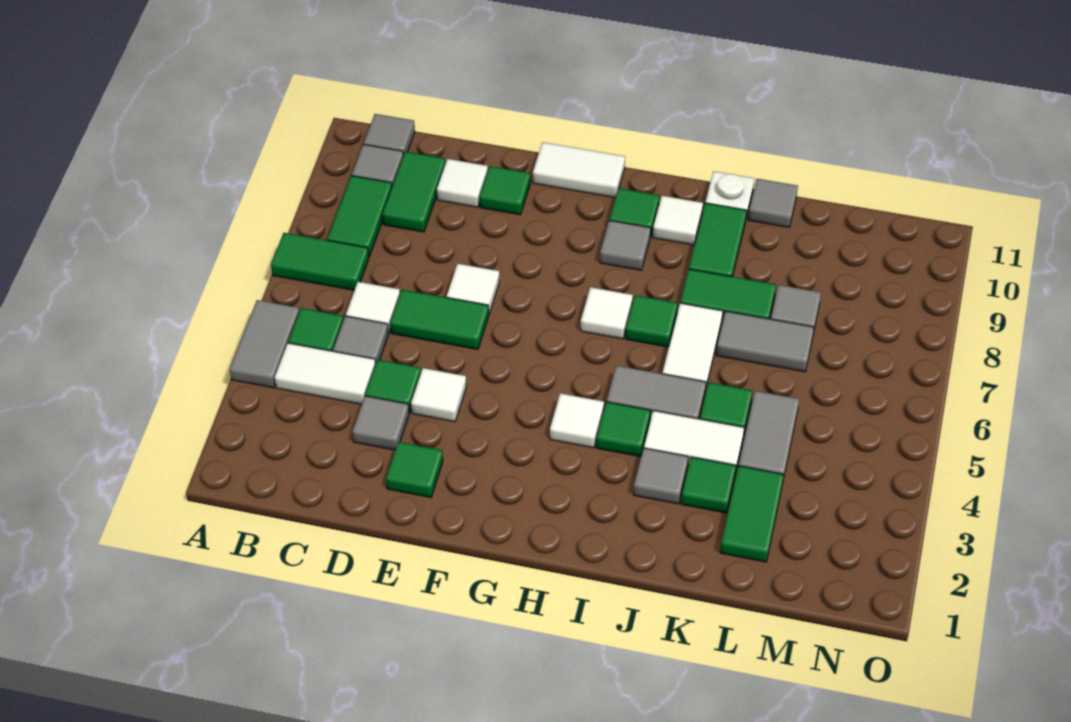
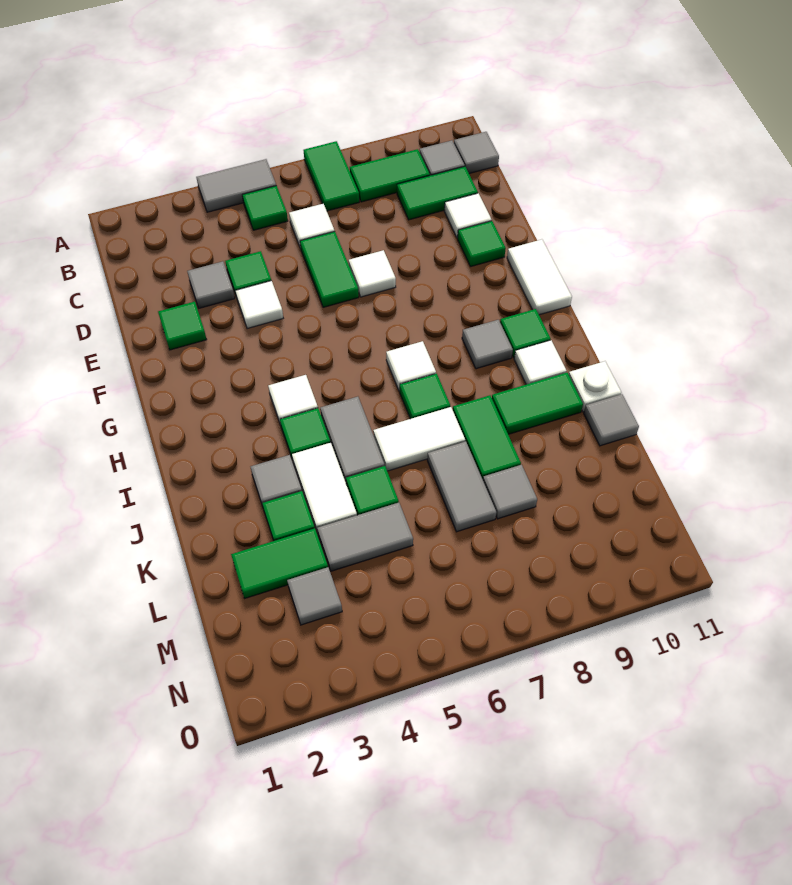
white tile B4:C4 level 1 -> none
grey tile C5 level 1 -> grey tile M3 level 1

